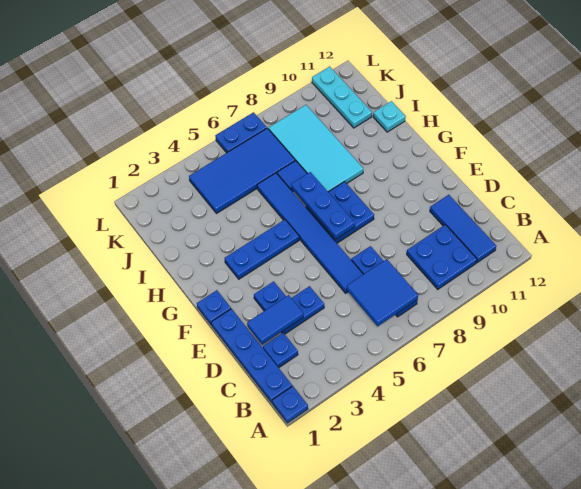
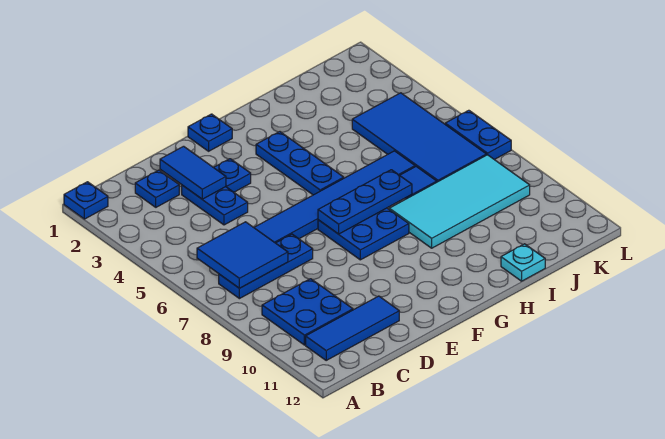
blue plate B1:E1 level 1 -> none
cyan plate J11:L11 level 1 -> none

